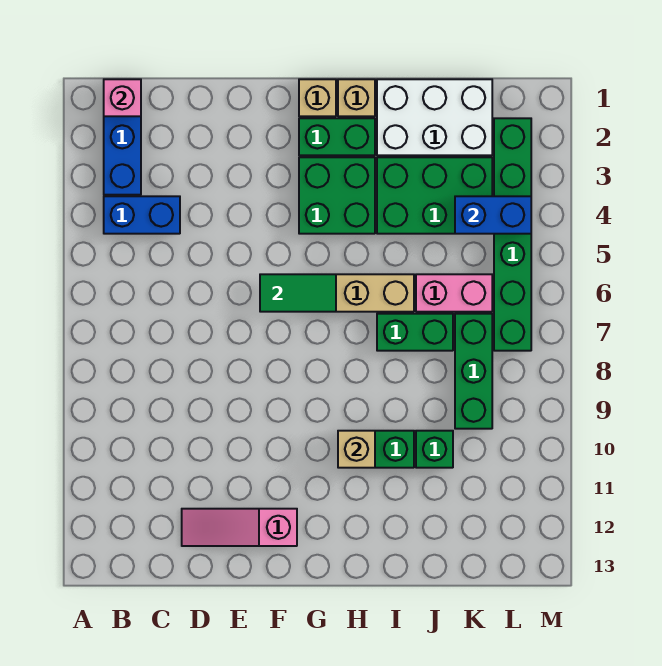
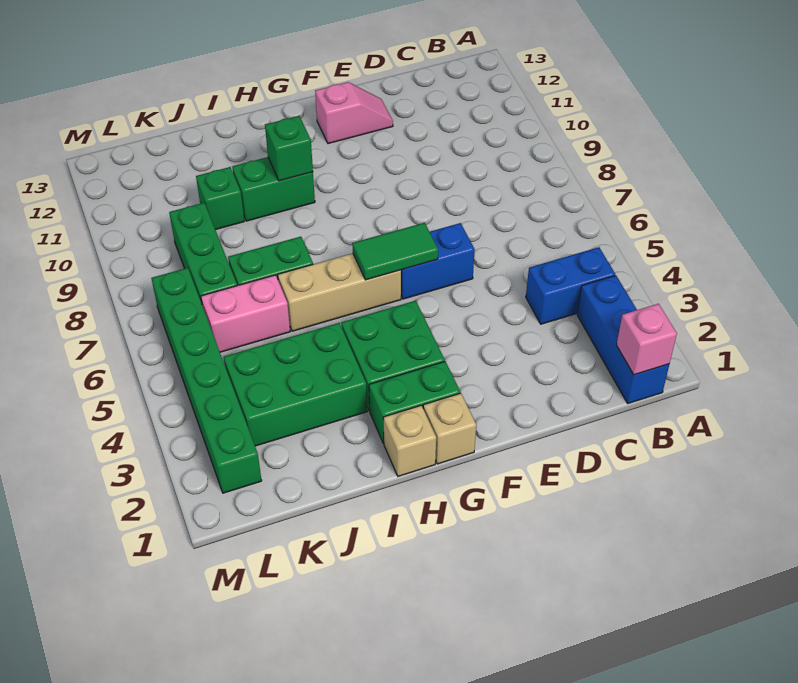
pink slope D12:F12 level 1 top F -> pink slope E12:F12 level 1 top F
tan brick H10 level 2 -> green brick H10 level 2
white brick I1:K2 level 1 -> none
blue brick K4:L4 level 2 -> blue brick E6:F6 level 1

